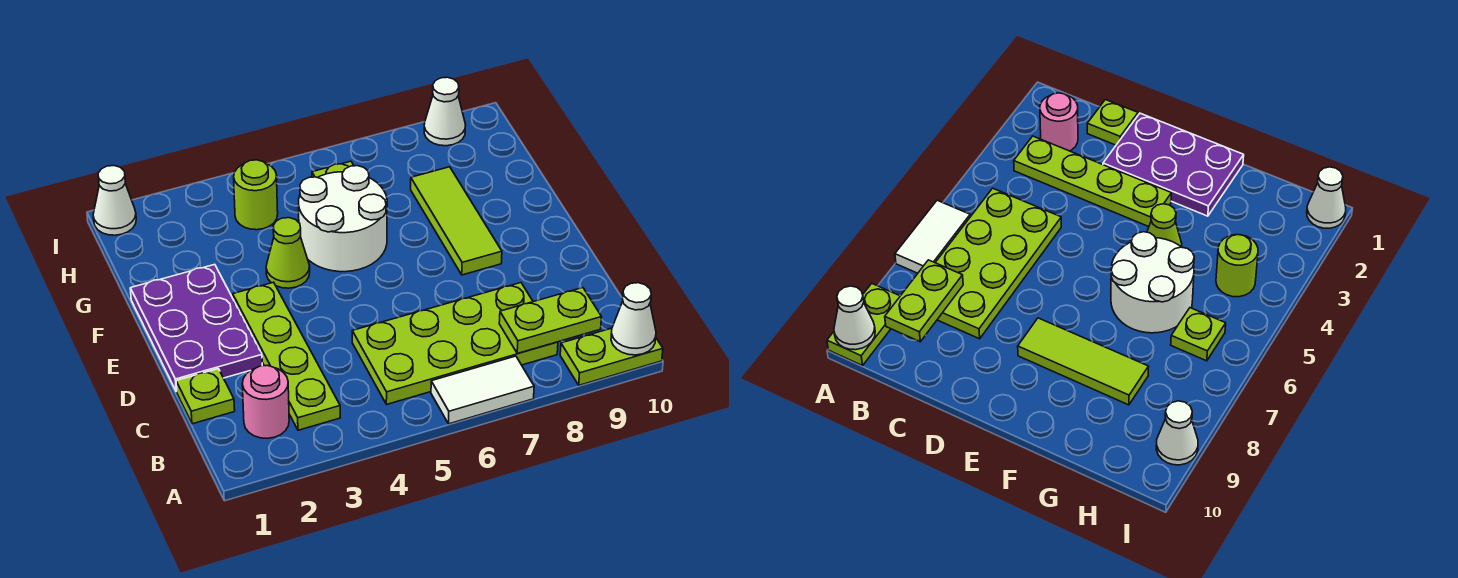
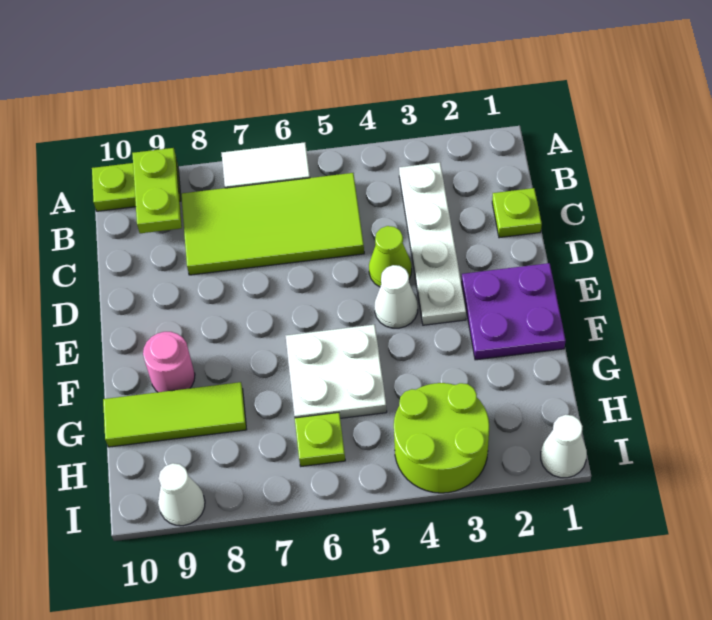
white cone A10 level 2 -> white cone E4 level 1
pink round brick B2 level 1 -> pink round brick F9 level 1
lime plate B3:E3 level 1 -> white plate B3:E3 level 1
lime plate B5:C8 level 1 -> lime tile B5:C8 level 1
lime plate B8:B9 level 2 -> lime plate A9:B9 level 2
purple plate D1:F2 level 1 -> purple plate E1:F2 level 1
lime tile E8:G8 level 1 -> lime tile G8:G10 level 1
lime cone F4 level 1 -> lime cone D4 level 1
white round brick F5:G6 level 1 -> white plate F5:G6 level 1
lime round brick H4 level 1 -> lime round brick H3:I4 level 1

